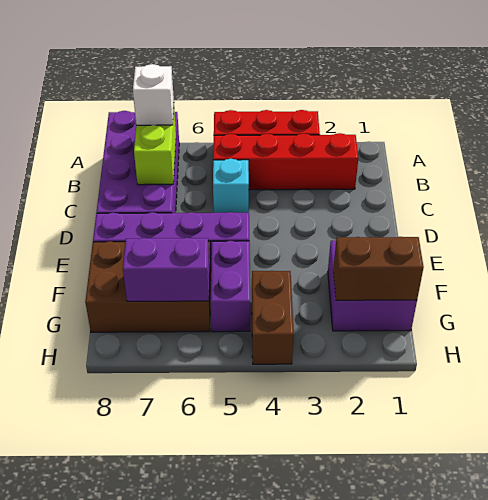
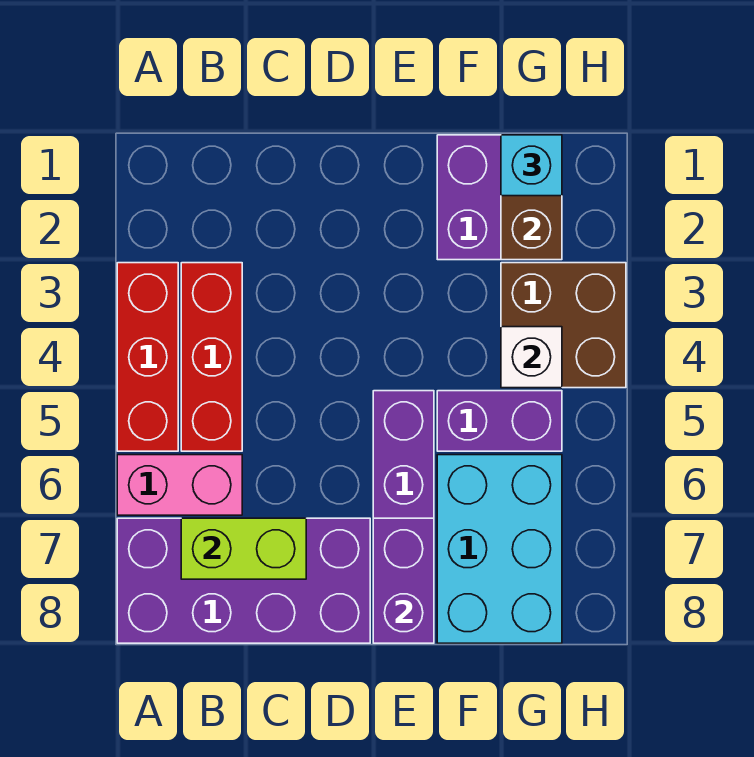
none -> pink brick A6:B6 level 1
red brick B2:B5 level 1 -> red brick B3:B5 level 1
white brick B7 level 3 -> white brick G4 level 2
cyan brick C5 level 1 -> cyan brick G1 level 3
brown brick F6:G8 level 1 -> cyan brick F6:G8 level 1
brown brick G4:H4 level 1 -> brown brick G3:H4 level 1
purple brick G6:G7 level 2 -> purple brick E7:E8 level 2

